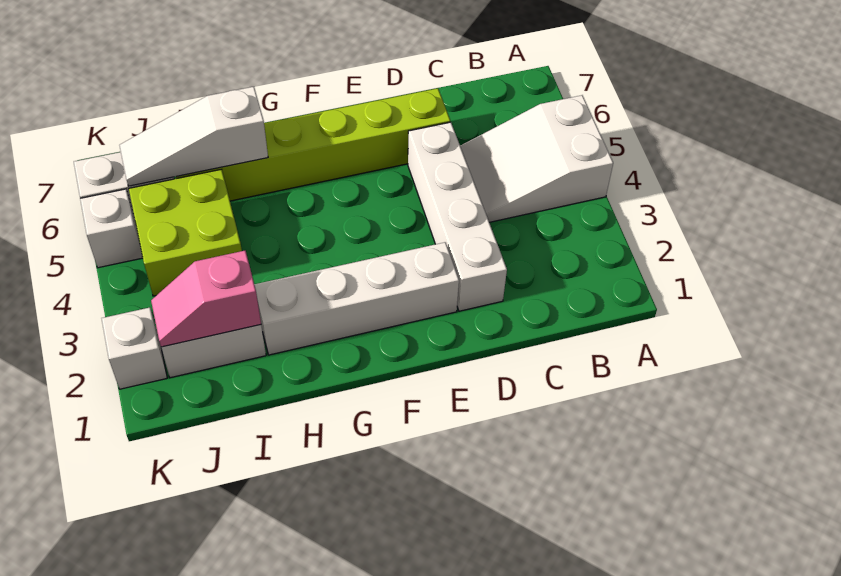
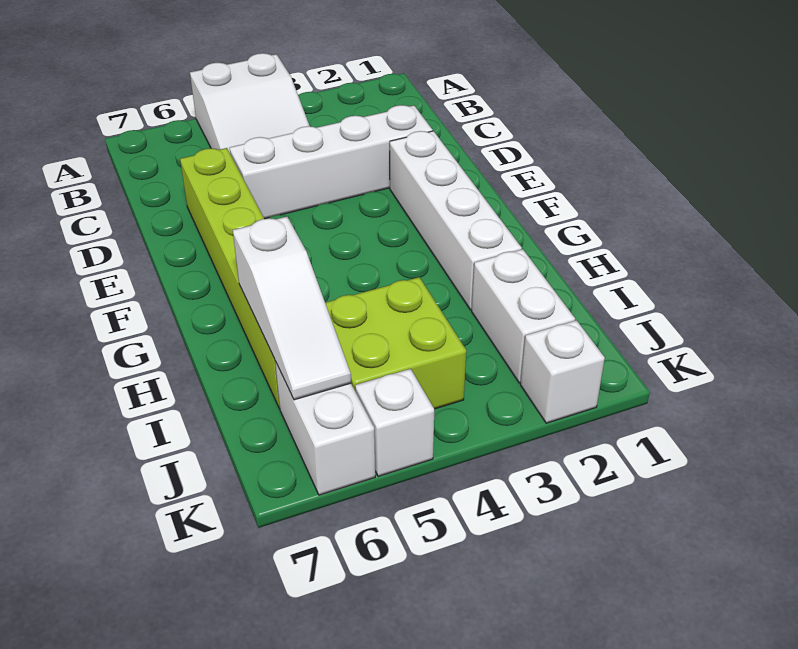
pink slope I2:J2 level 2 top I -> none

